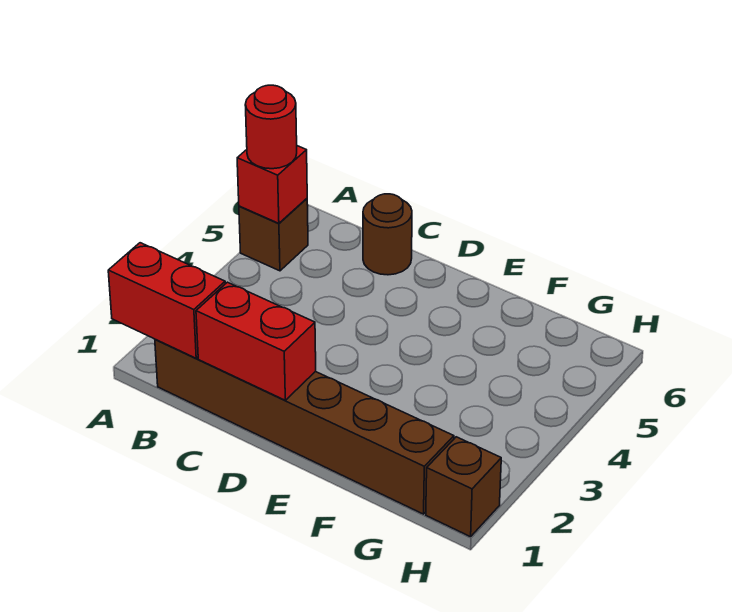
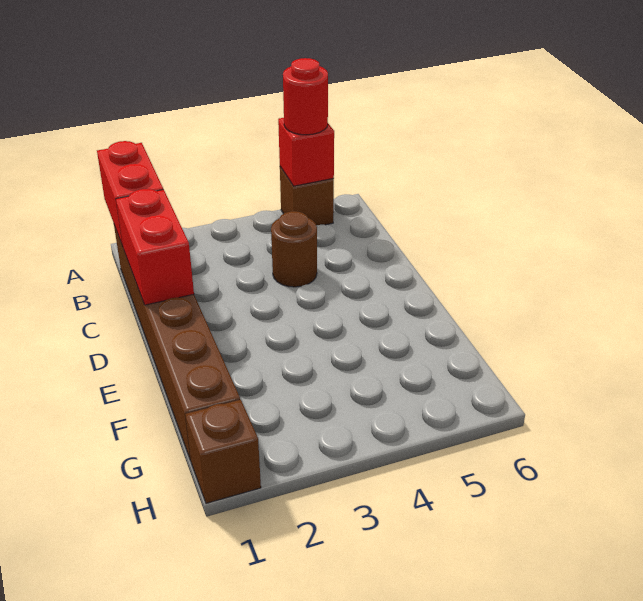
brown round brick C6 level 1 -> brown round brick C4 level 1

